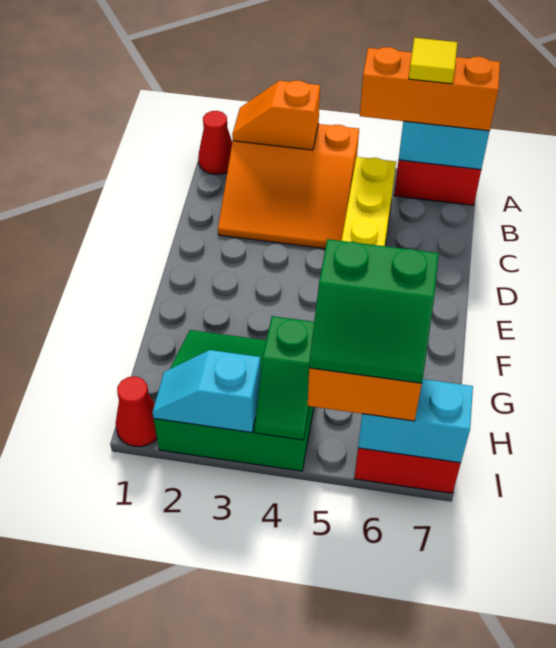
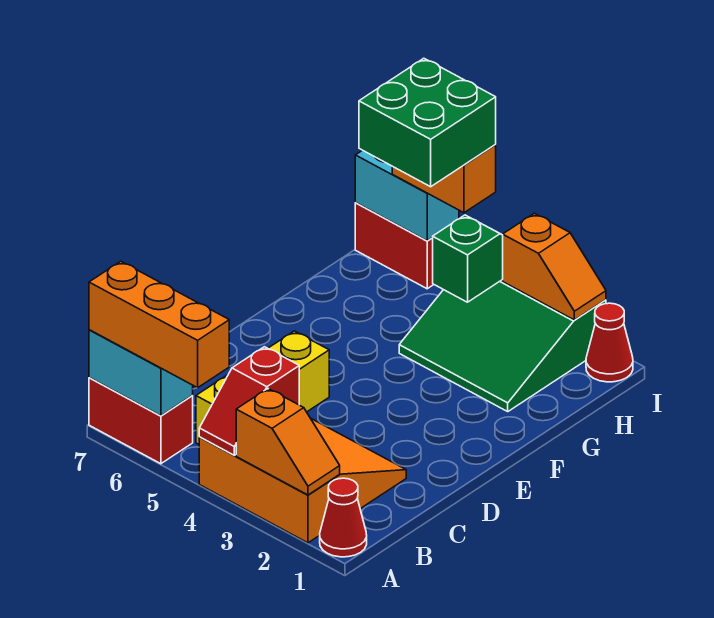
none -> red slope A4:B4 level 2 top B
yellow tile A6 level 4 -> none
green slope H5:I6 level 4 top H -> green brick H5:I6 level 4
cyan slope I2:I3 level 2 top 3 -> orange slope I2:I3 level 2 top 3

